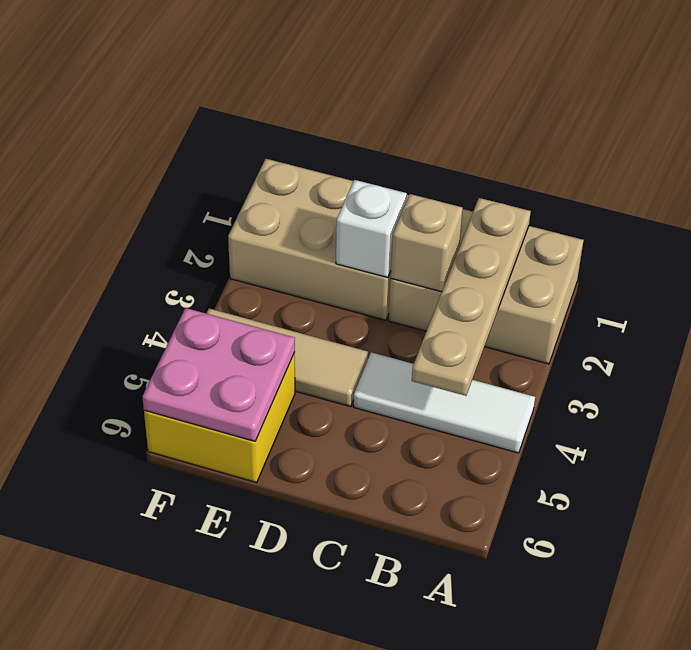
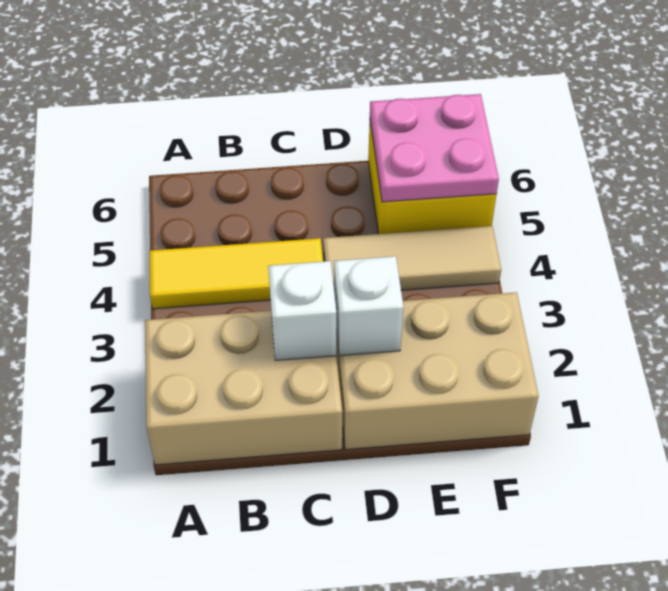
white tile A4:C4 level 1 -> yellow tile A4:C4 level 1
tan plate B1:B4 level 2 -> none
tan brick C2 level 2 -> white brick C2 level 2

